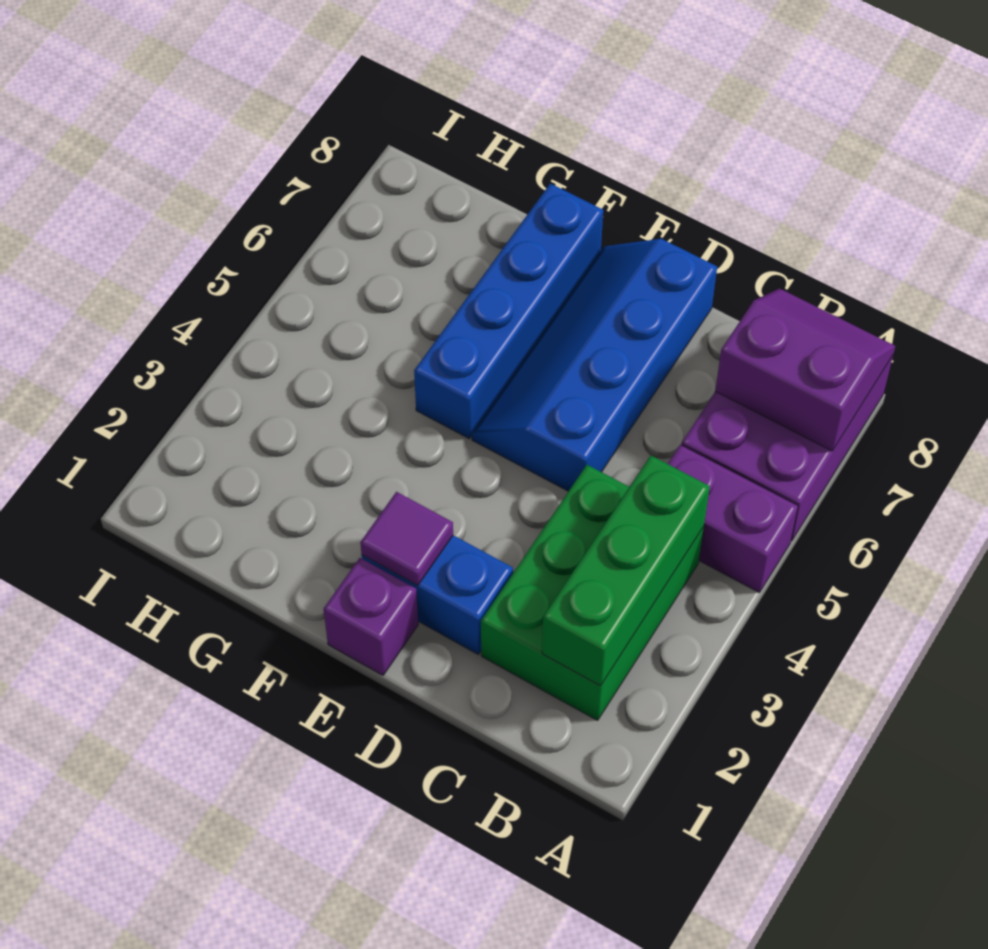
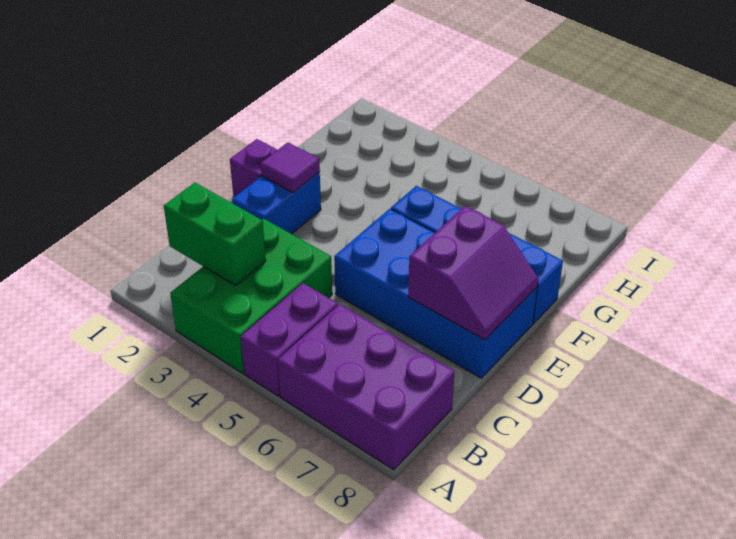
purple slope A7:B8 level 2 top 7 -> purple slope D7:E8 level 2 top 7
green brick B2:C4 level 1 -> green brick A3:C4 level 1
green brick B2:B4 level 2 -> green brick B2:B3 level 2
blue slope D5:E8 level 1 top D -> blue brick D5:E8 level 1

